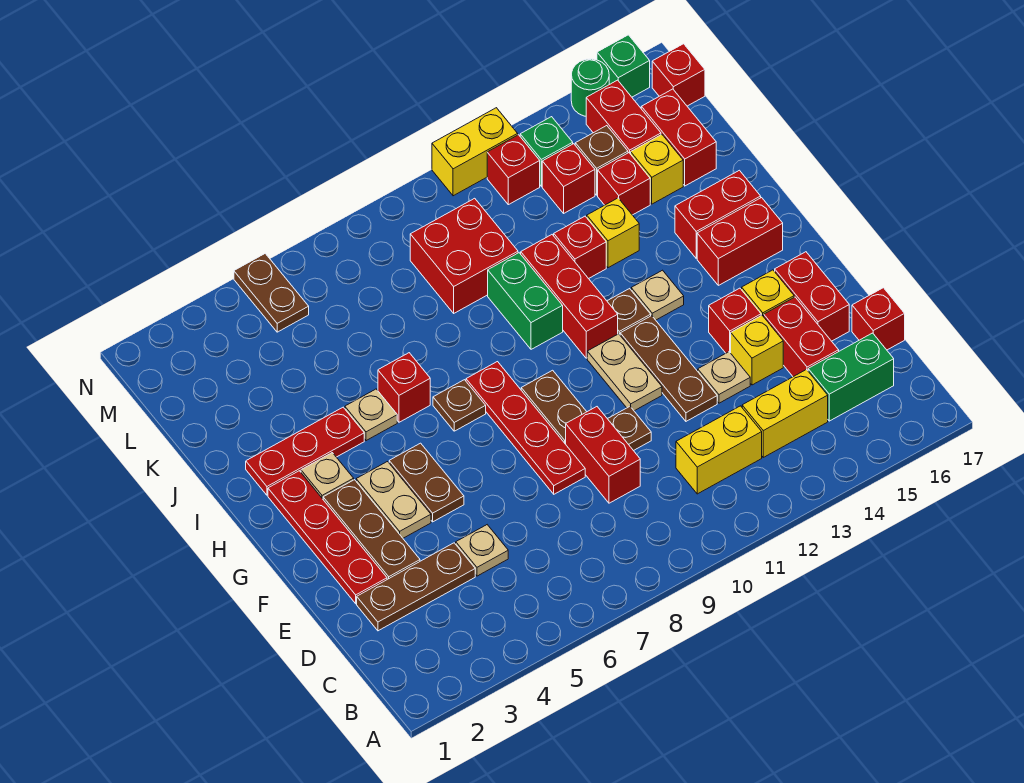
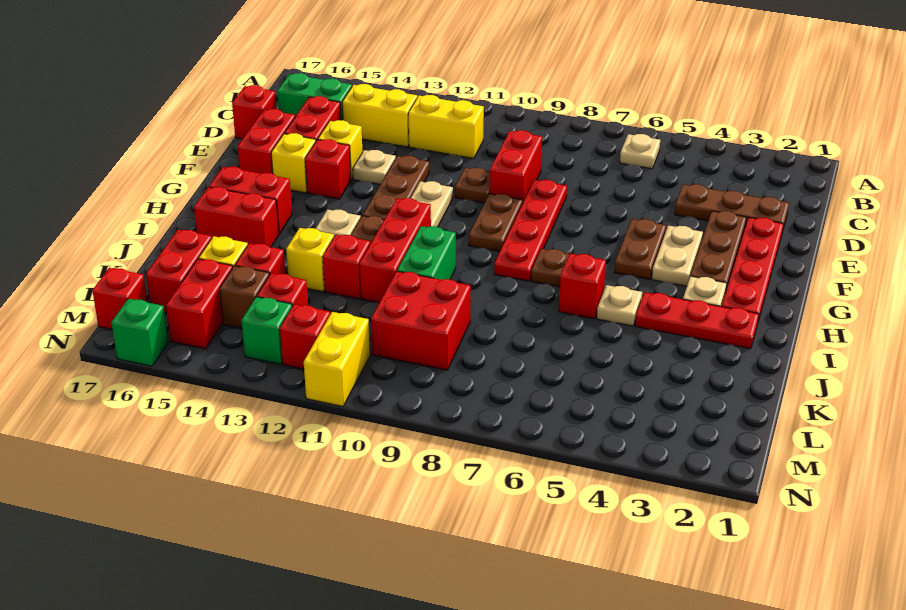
tan plate D5 level 1 -> tan plate B6 level 1
brown plate M5:N5 level 1 -> none
yellow brick N11:N12 level 1 -> yellow brick M11:N11 level 1
green round brick N15 level 1 -> none

